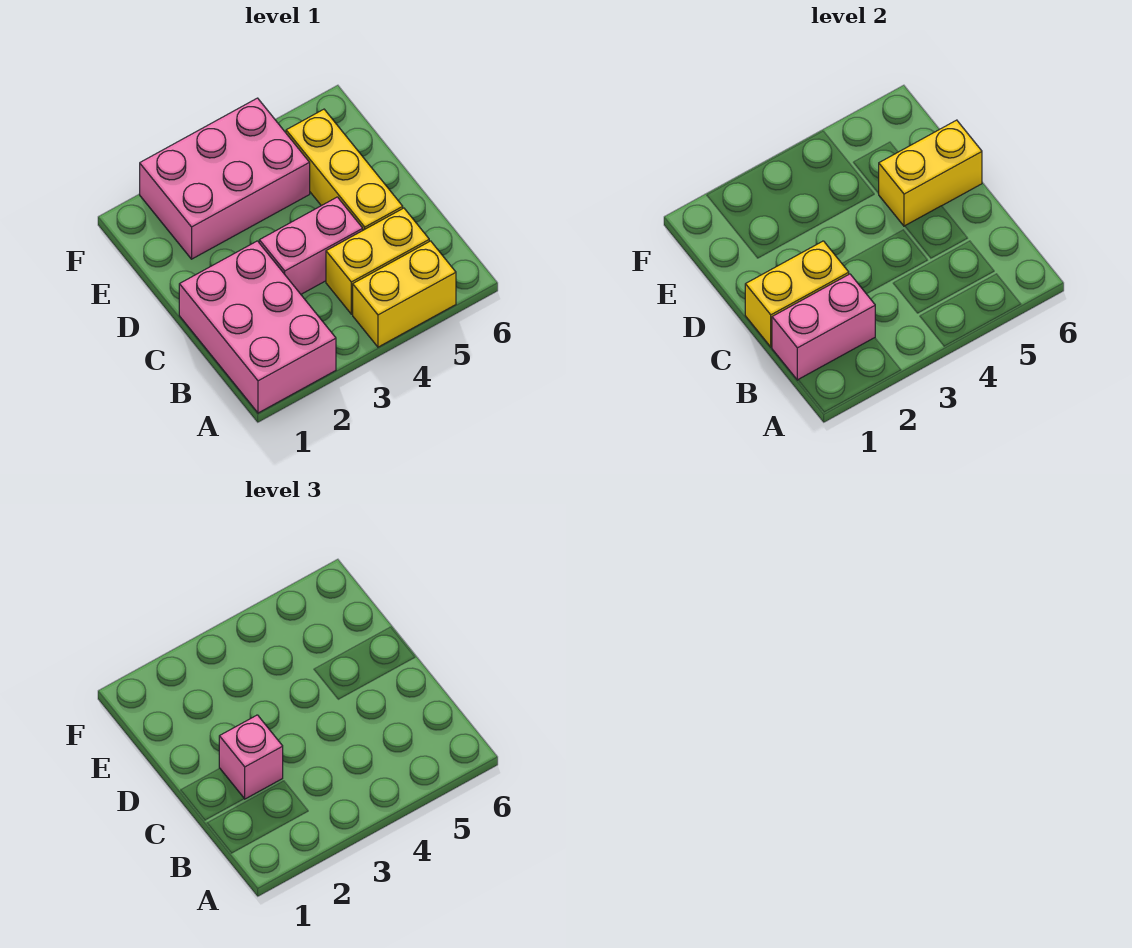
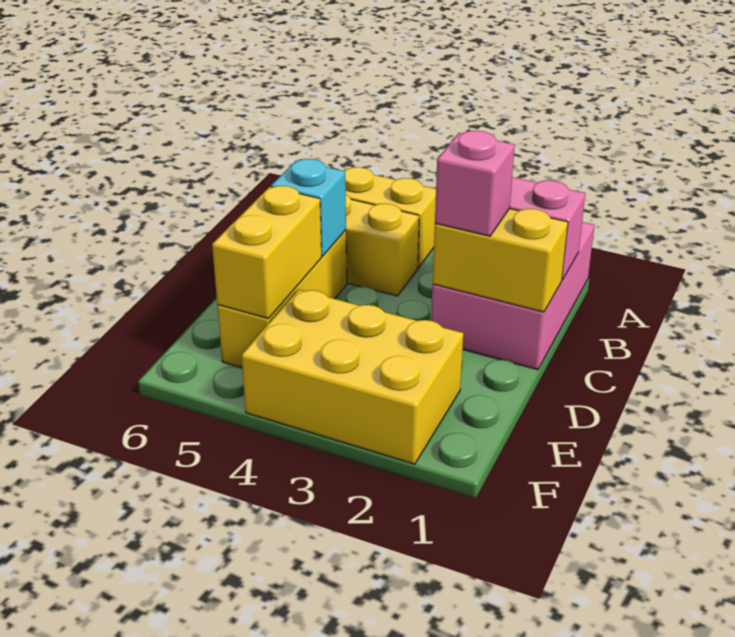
pink brick C3:C4 level 1 -> none
none -> cyan brick C5 level 2
yellow brick D5:D6 level 2 -> yellow brick D5:E5 level 2
pink brick E2:F4 level 1 -> yellow brick E2:F4 level 1

